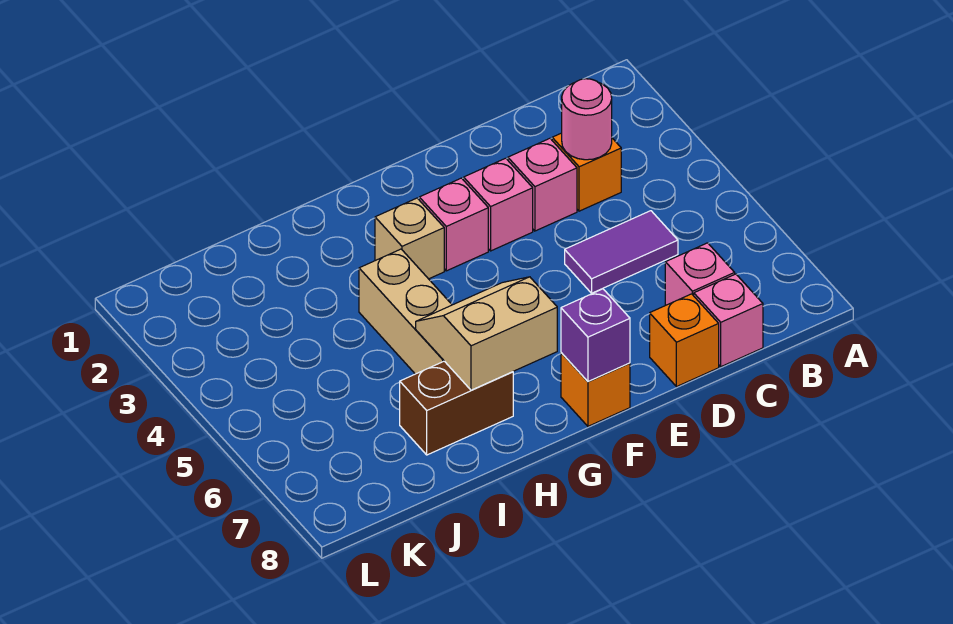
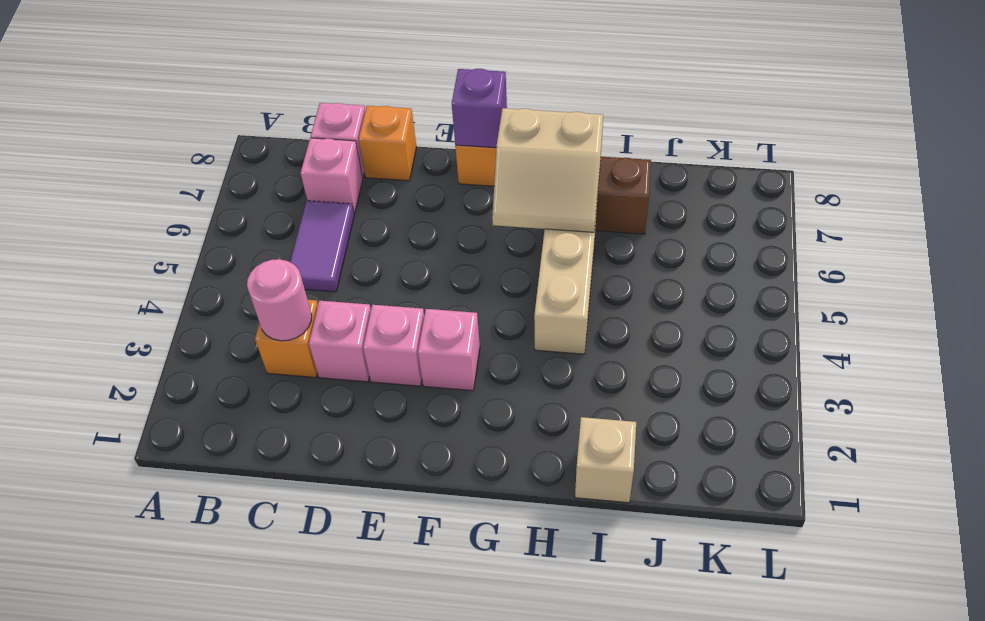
purple tile C5:D5 level 1 -> purple tile C5:C6 level 1
tan brick G3 level 1 -> tan brick I1 level 1

